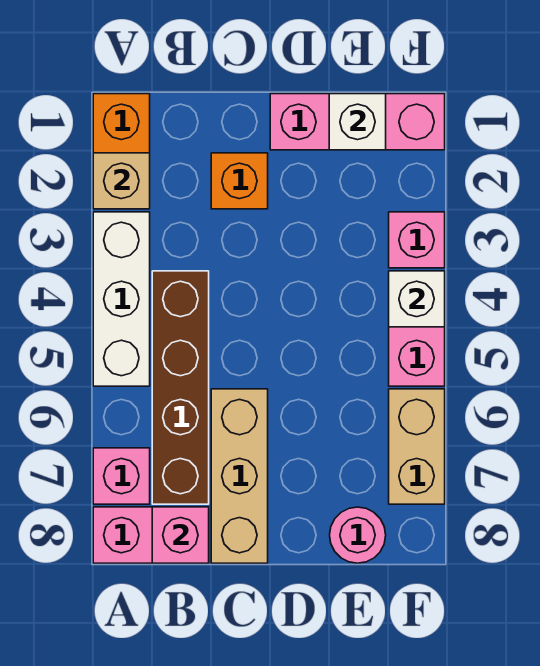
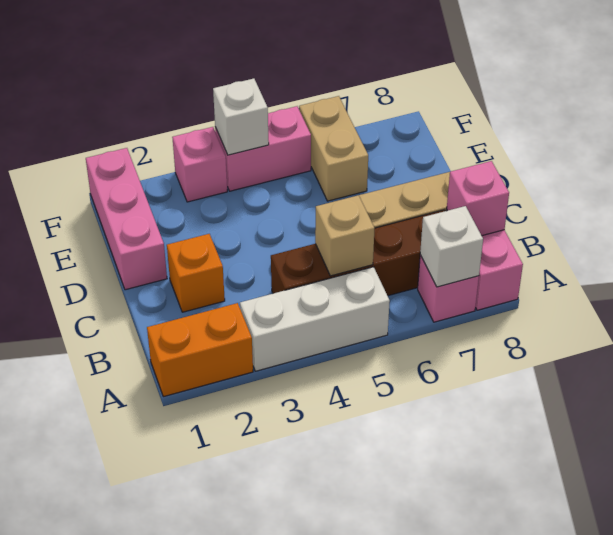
tan brick A2 level 2 -> tan brick B5 level 2
white brick E1 level 2 -> white brick A7 level 2
pink round brick E8 level 1 -> none
tan brick F6:F7 level 1 -> tan brick E6:F6 level 1

